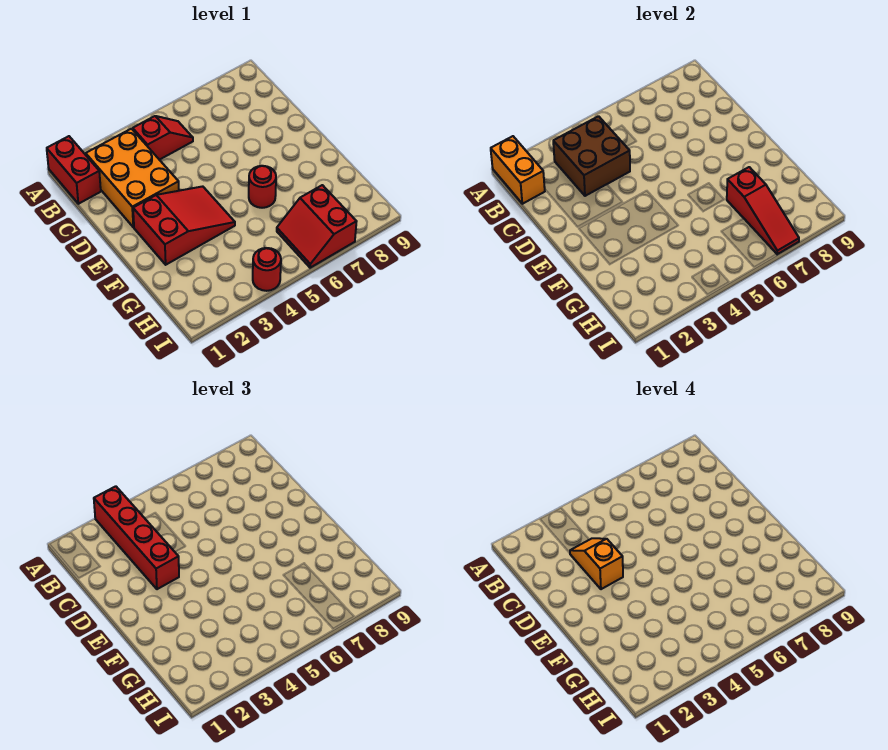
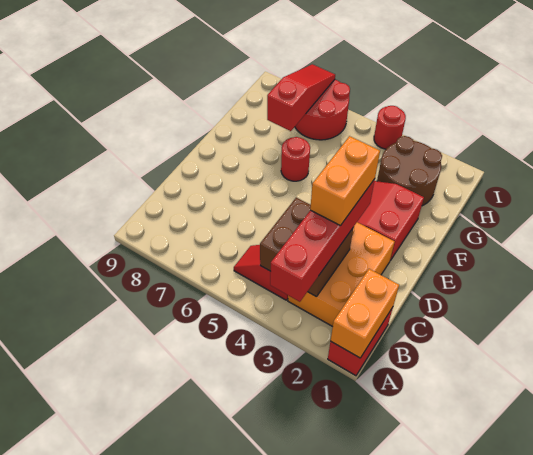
orange slope C3:D3 level 4 top D -> orange brick C3:D3 level 4
none -> brown round brick G2:H3 level 1
red slope H6:I7 level 1 top 7 -> red round brick H6:I7 level 1

